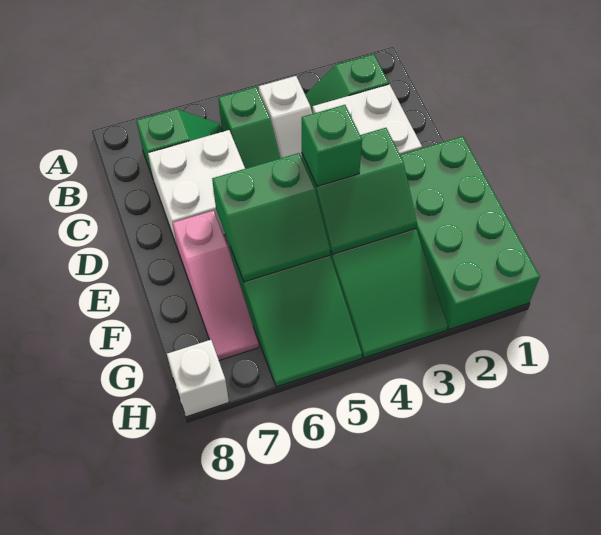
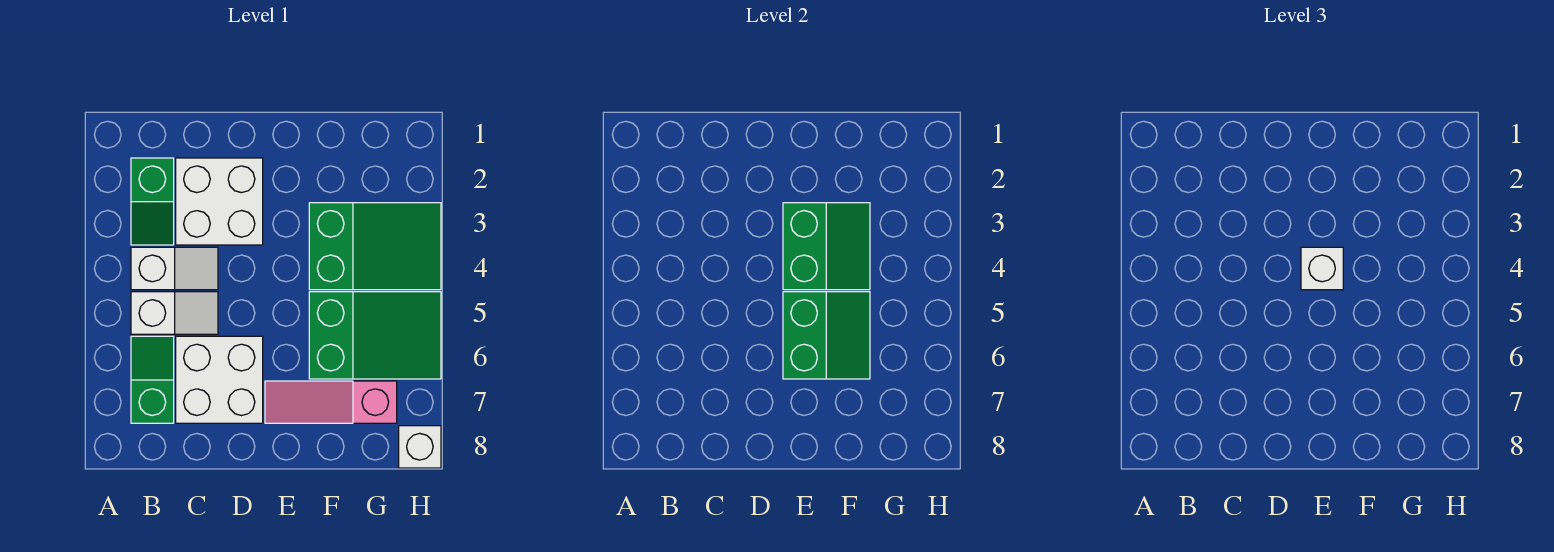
green slope B5:C5 level 1 top B -> white slope B5:C5 level 1 top B
green brick E1:H2 level 1 -> none
green brick E4 level 3 -> white brick E4 level 3
pink slope E7:G7 level 1 top E -> pink slope E7:G7 level 1 top G

